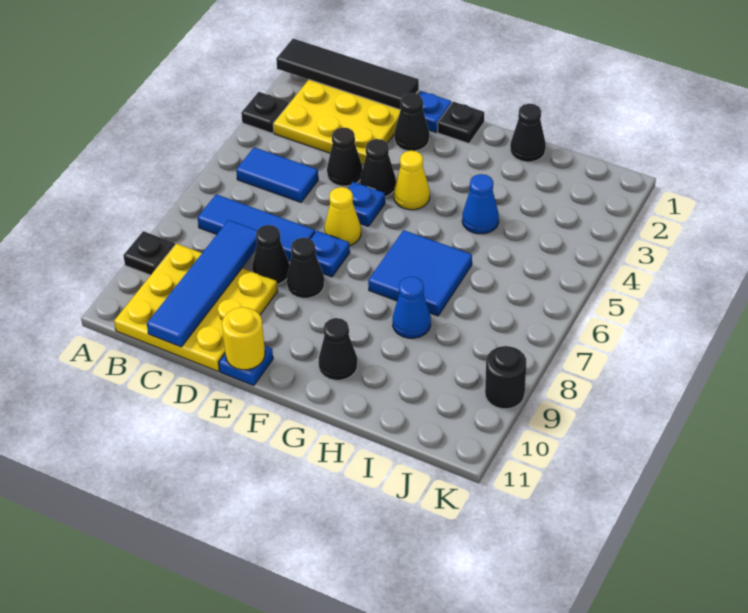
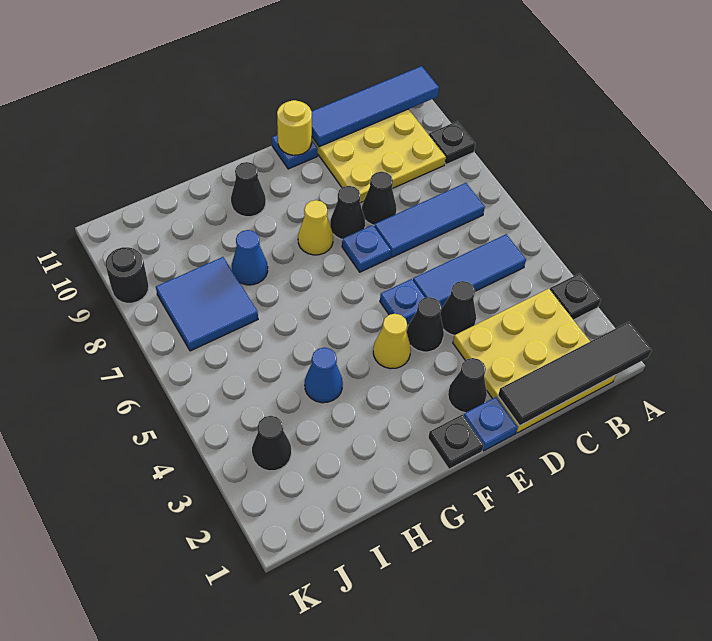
blue tile B5:C5 level 1 -> blue tile B5:D5 level 1
blue tile C8:C11 level 2 -> blue tile A11:D11 level 2
yellow cone E6 level 1 -> yellow cone F8 level 1
blue tile G6:H7 level 1 -> blue tile I7:J8 level 1
black cone H1 level 1 -> black cone J3 level 1

